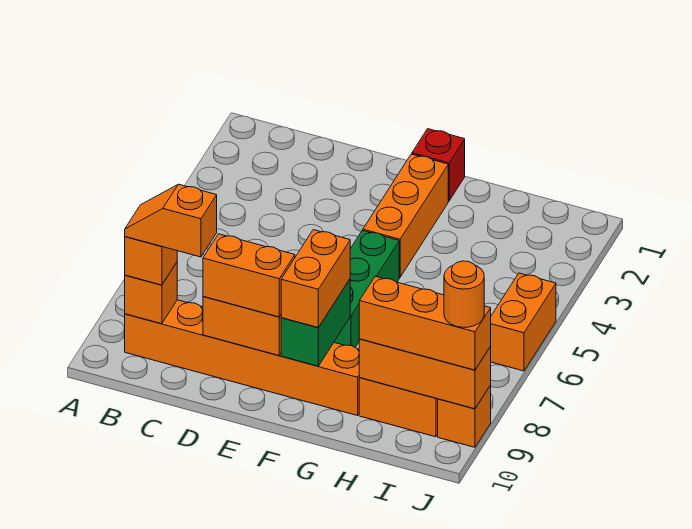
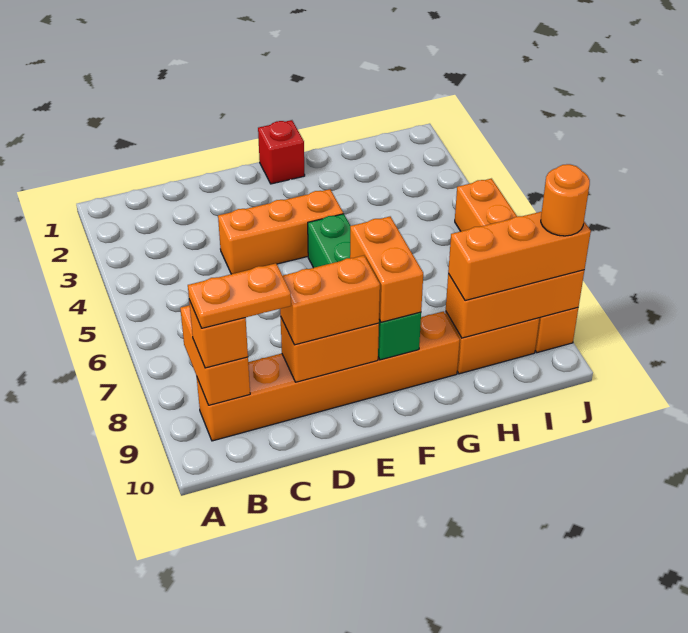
orange brick B9 level 2 -> orange brick B8:B9 level 2
orange slope B9:C9 level 4 top C -> orange plate B9:C9 level 4
orange brick F2:F4 level 1 -> orange brick D4:F4 level 1

